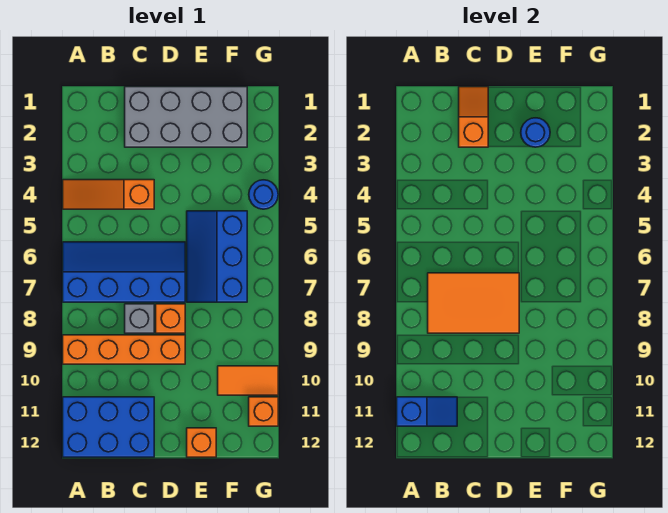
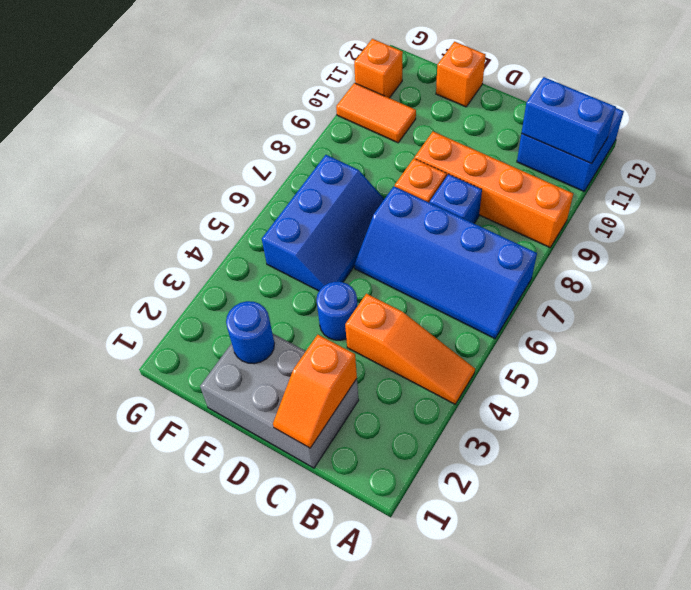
blue brick A11:C12 level 1 -> blue brick A11:B12 level 1
blue slope A11:B11 level 2 top A -> blue brick A11:B11 level 2
orange tile B7:D8 level 2 -> none
grey brick C1:F2 level 1 -> grey brick C1:E2 level 1
grey brick C8 level 1 -> blue brick C8 level 1
blue round brick G4 level 1 -> blue round brick D4 level 1

